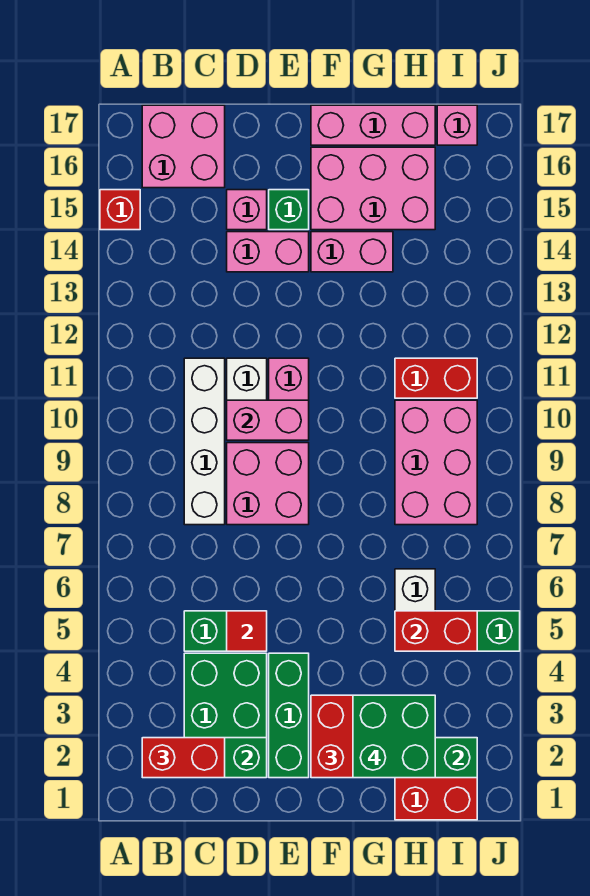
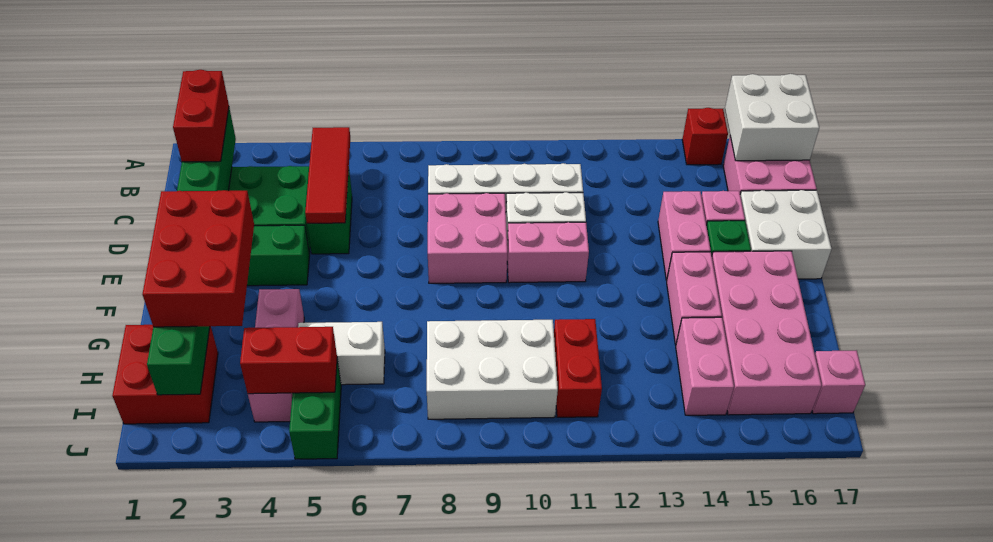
none -> white brick A16:B17 level 2
red tile D5 level 2 -> red tile B5:D5 level 2
pink brick D10:E10 level 2 -> pink brick H14:I14 level 1
none -> white brick D16:E17 level 1
pink brick F15:H16 level 1 -> pink brick F15:I16 level 1
pink brick F17:H17 level 1 -> pink brick G4:I4 level 1
green brick G2:H3 level 4 -> none
red brick H5:I5 level 2 -> red brick I4:I5 level 2
pink brick H8:I10 level 1 -> white brick H8:I10 level 1

